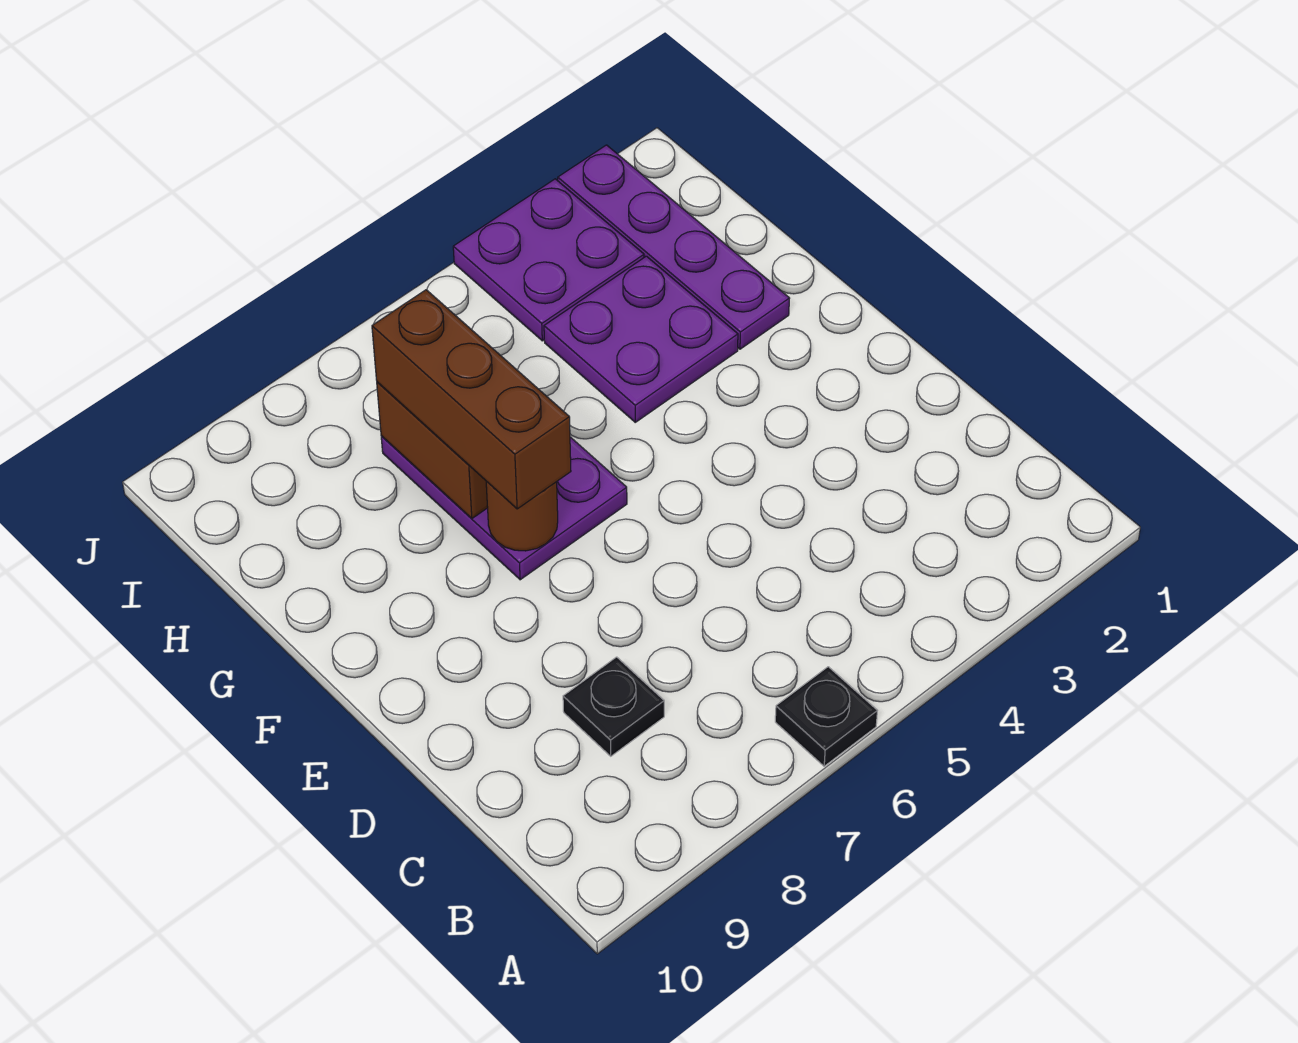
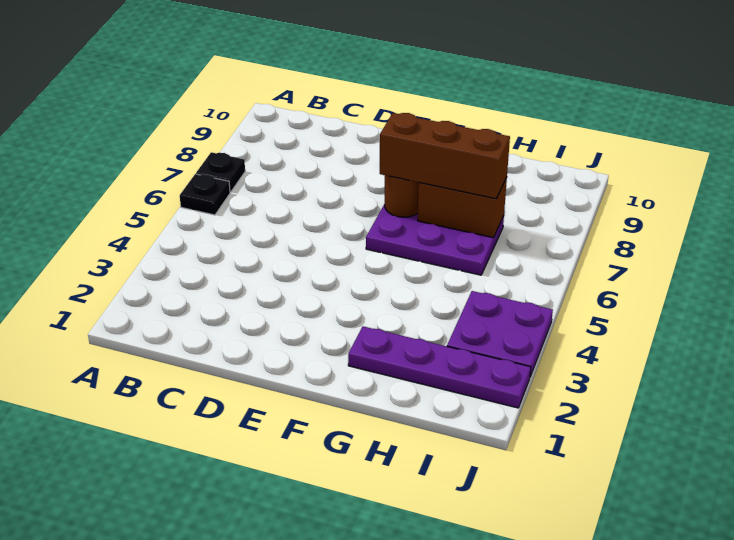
black plate C8 level 1 -> black plate A7 level 1
purple plate G3:H4 level 1 -> none

